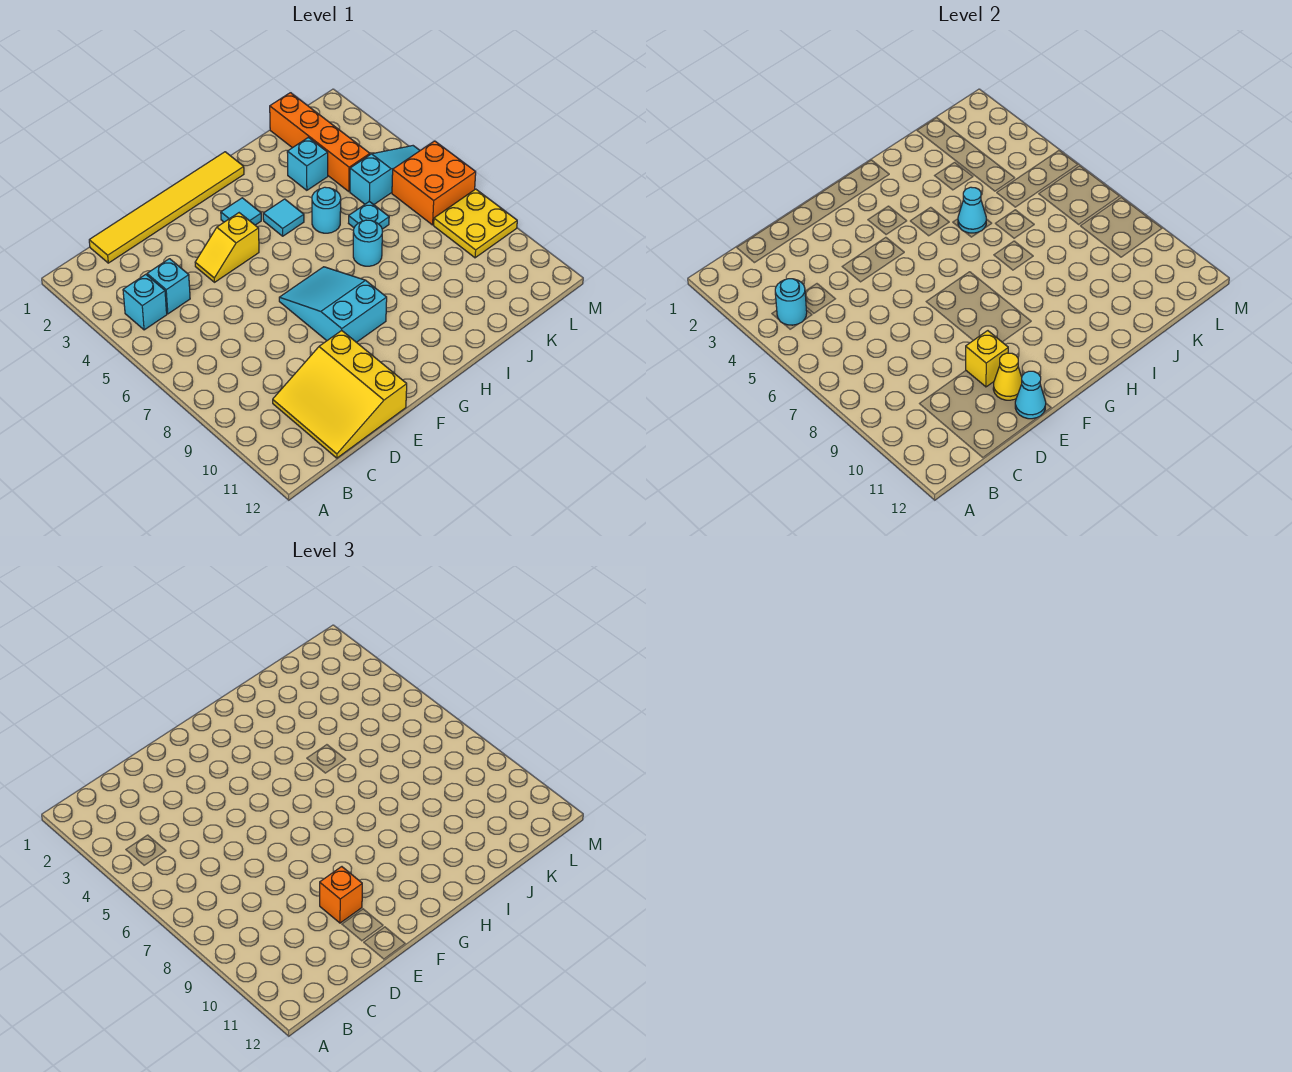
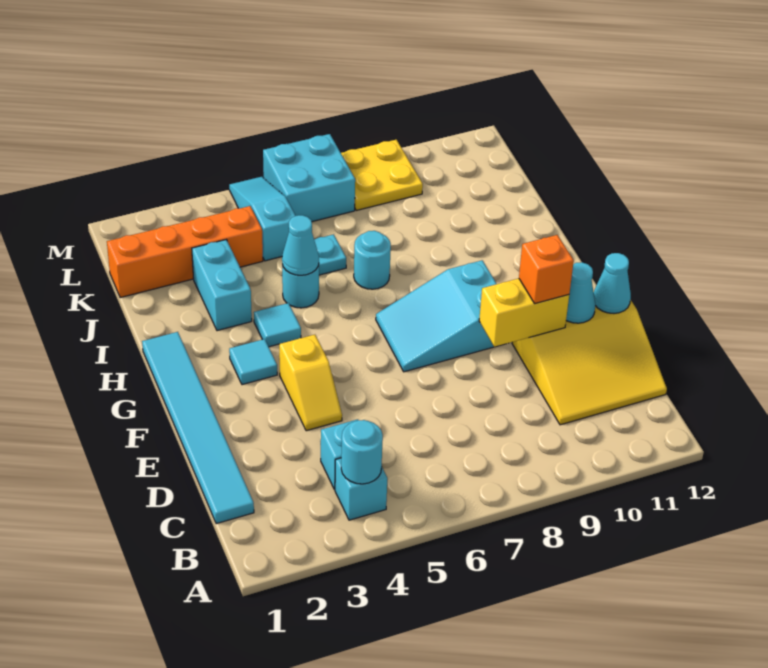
yellow tile C1:H1 level 1 -> cyan tile C1:H1 level 1
yellow brick E10 level 2 -> yellow brick E9:E10 level 2
yellow cone E11 level 2 -> cyan cone E11 level 2
cyan brick J3 level 1 -> cyan brick I3:J3 level 1
orange brick L6:M7 level 1 -> cyan brick L6:M7 level 1

